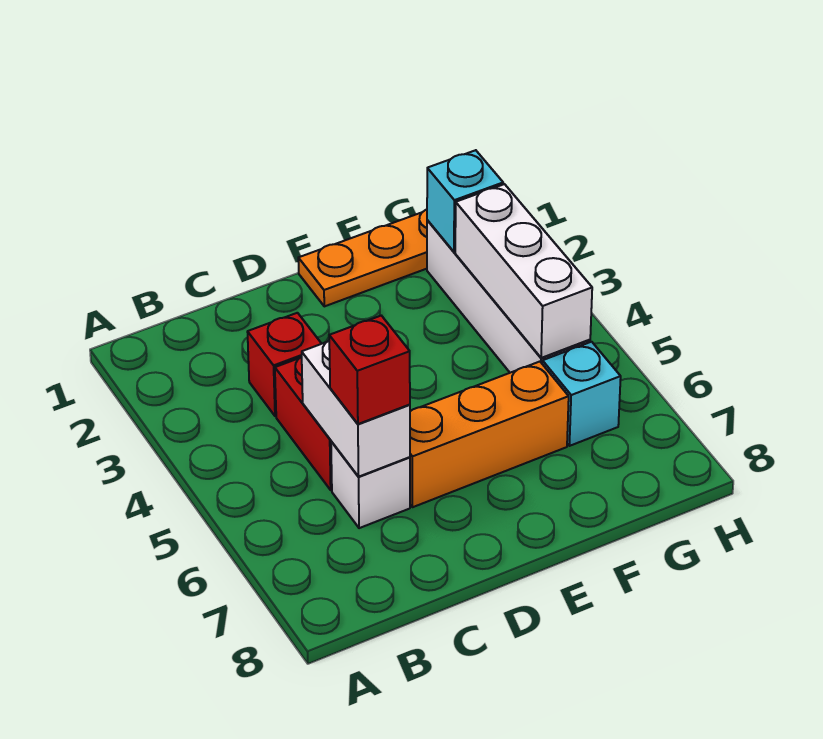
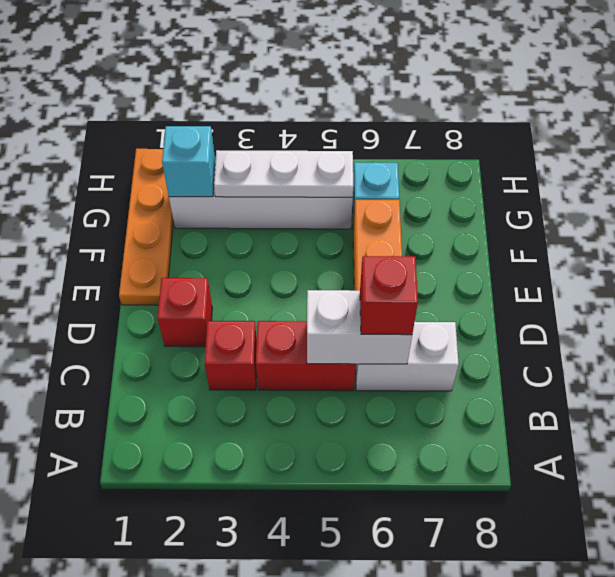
white brick C6 level 1 -> white brick C6:C7 level 1
none -> red brick D2 level 1
white brick G3:G5 level 2 -> white plate G3:G5 level 2

